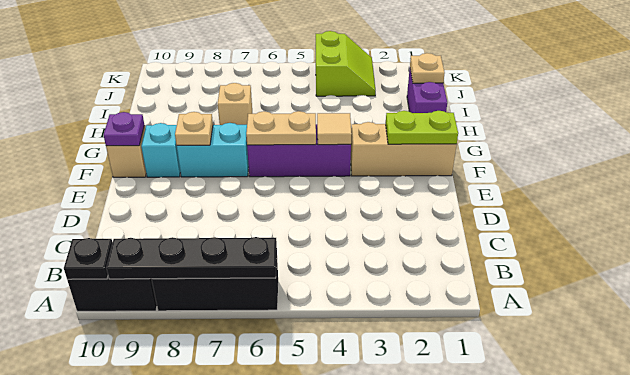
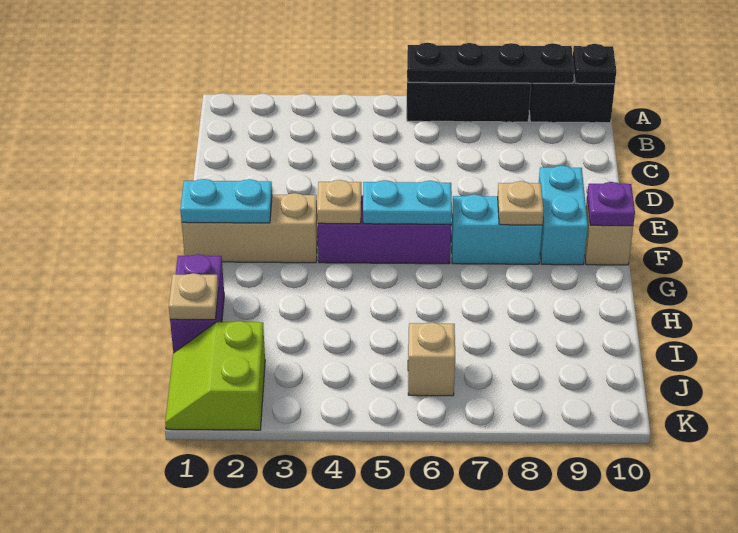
lime plate F1:F2 level 2 -> cyan plate F1:F2 level 2
tan tile F4 level 2 -> tan plate F4 level 2
tan plate F5:F6 level 2 -> cyan plate F5:F6 level 2
cyan brick F9 level 1 -> cyan brick E9:F9 level 1
tan brick H7 level 1 -> tan brick J6 level 1
lime slope J3:K4 level 1 top 4 -> lime slope J1:K2 level 1 top 2

